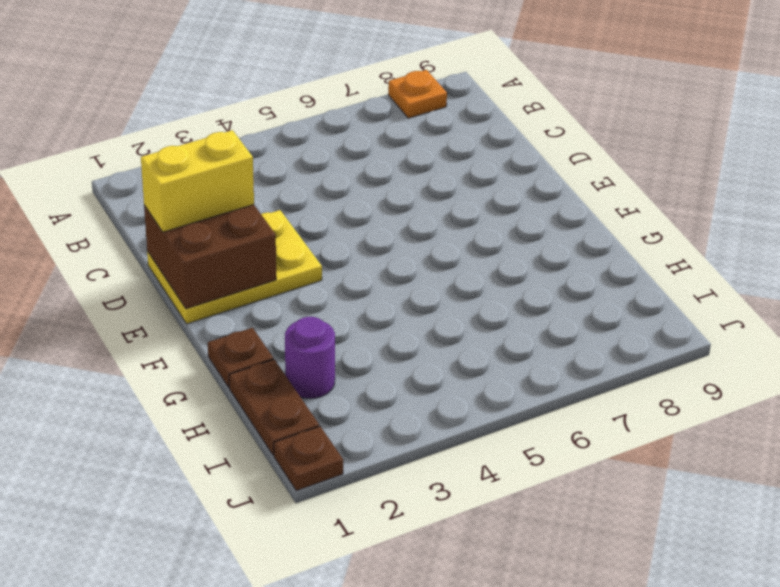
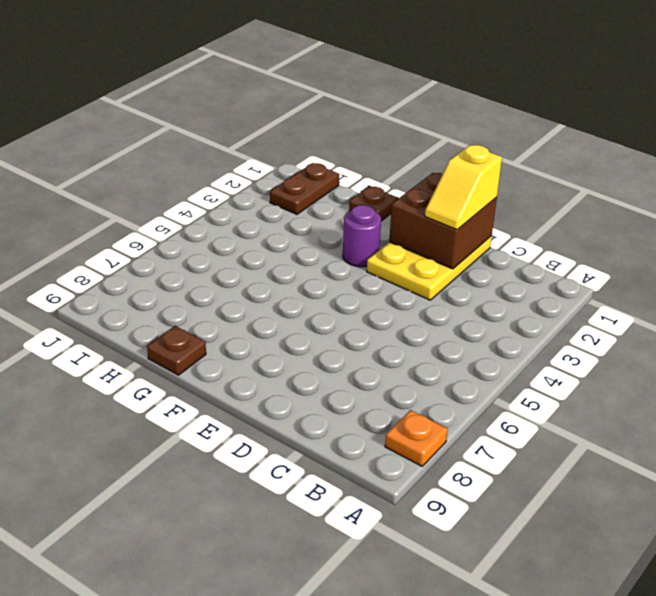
yellow brick D1:D2 level 3 -> yellow slope D1:D2 level 3 top 1
brown plate H1:I1 level 1 -> brown plate I1:I2 level 1
purple round brick H2 level 1 -> purple round brick F3 level 1
brown plate J1 level 1 -> brown plate G9 level 1

